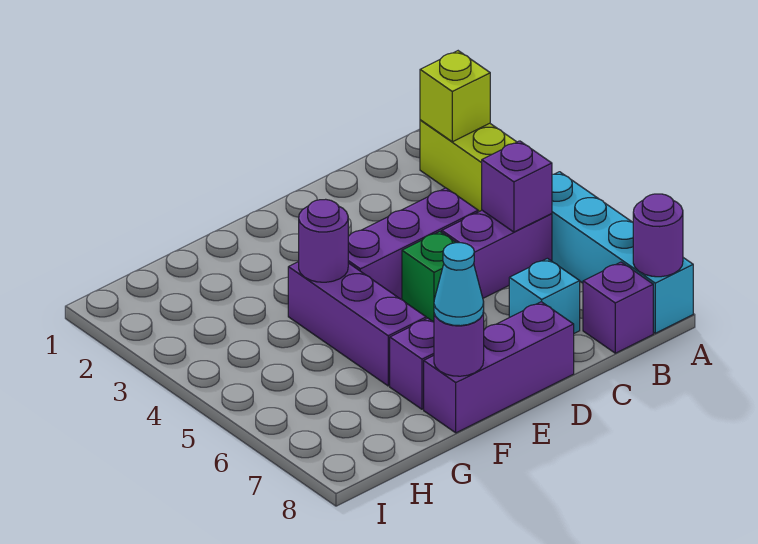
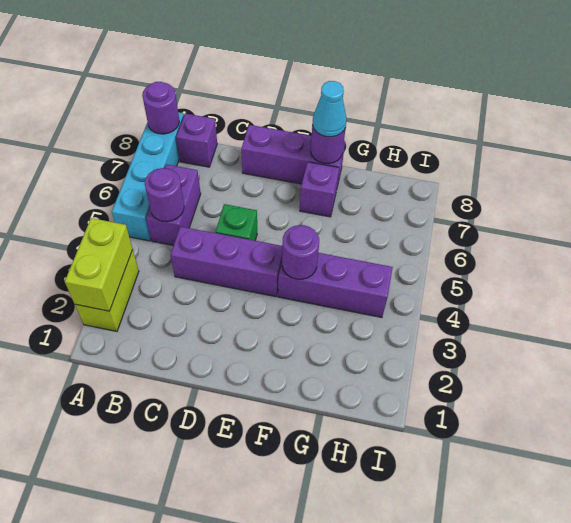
lime brick A2 level 2 -> lime brick A2:A3 level 2
purple brick B5:C5 level 1 -> purple brick B5:B6 level 1
purple brick B5 level 2 -> purple round brick B5 level 2
cyan brick C7 level 1 -> none
purple brick F4:F6 level 1 -> purple brick F4:H4 level 1

